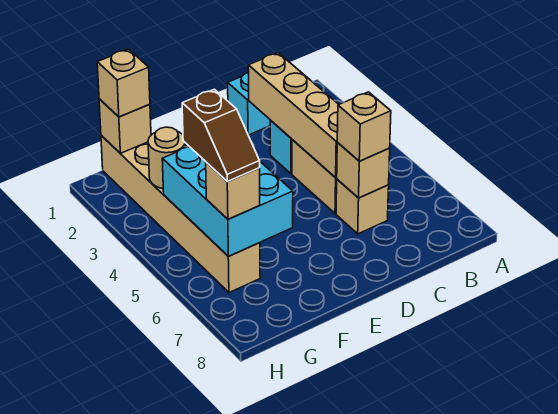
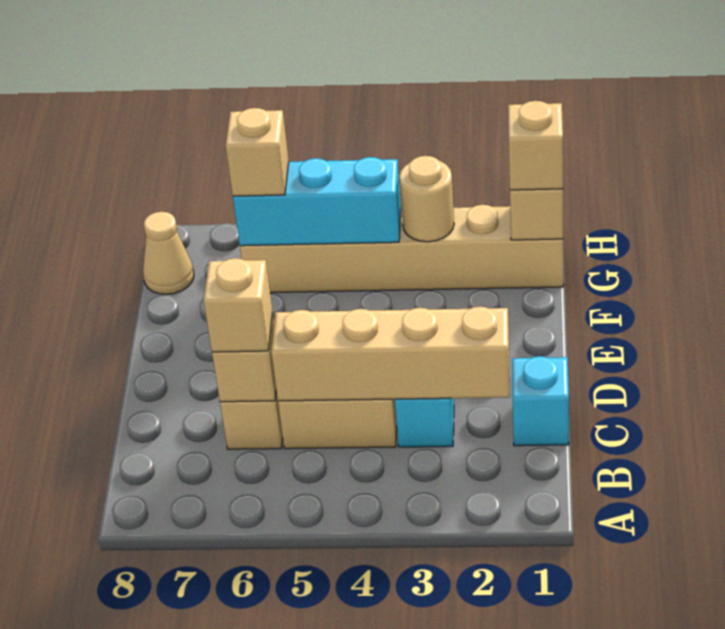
cyan brick F4:G6 level 2 -> cyan brick G4:G6 level 2
brown slope G5:G6 level 4 top 5 -> none
none -> tan cone G8 level 1

